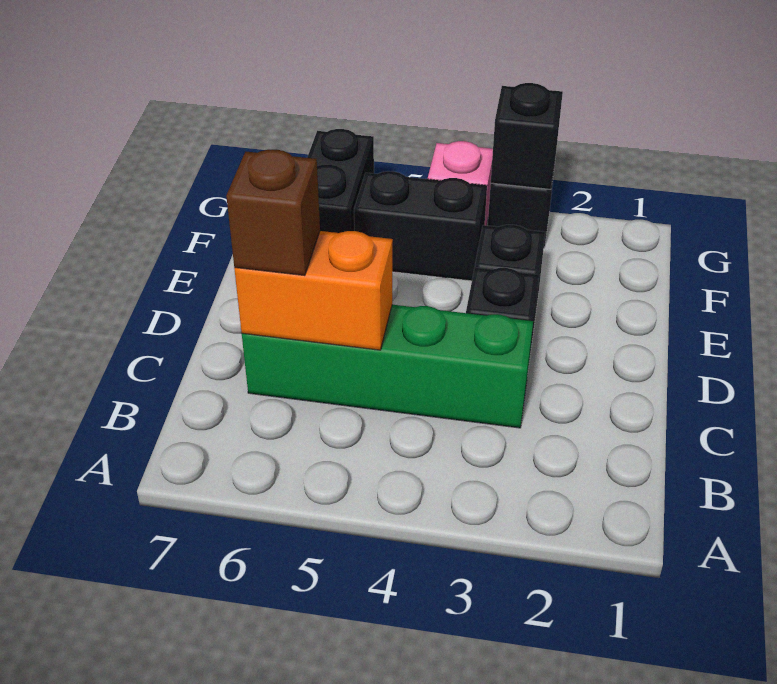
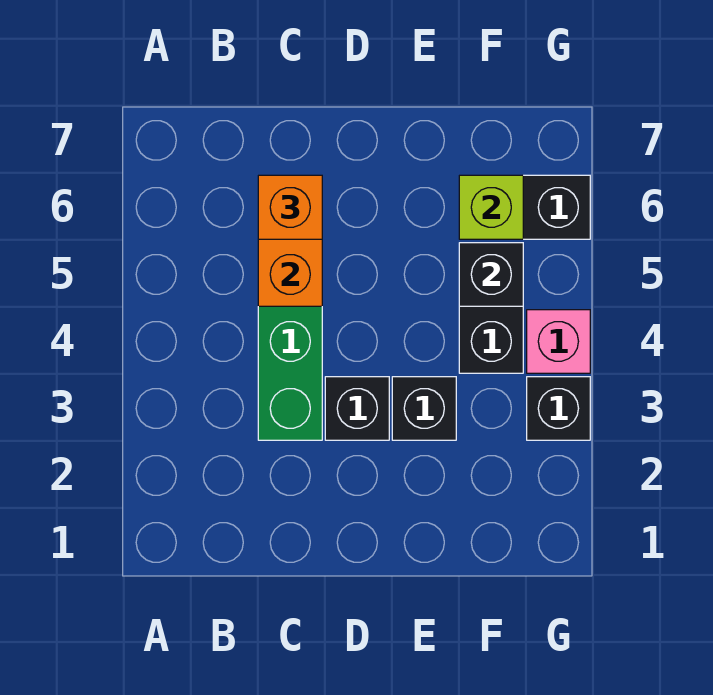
brown brick C6 level 3 -> orange brick C6 level 3
none -> lime brick F6 level 2
black brick G3 level 2 -> black brick F5 level 2

